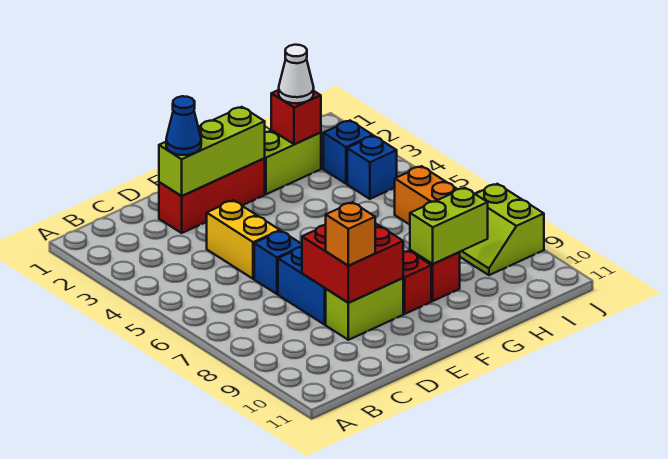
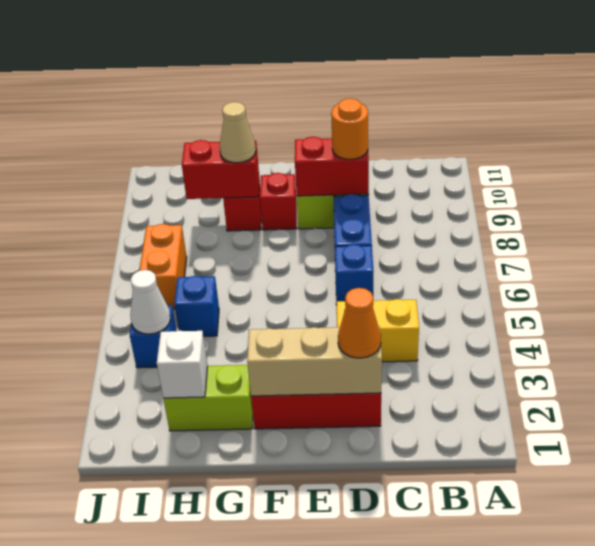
lime brick D2:F2 level 2 -> tan brick D2:F2 level 2
blue cone D2 level 3 -> orange cone D2 level 3
yellow brick D4:D5 level 1 -> yellow brick C4:D4 level 1
red brick D8:E9 level 2 -> red brick D9:E9 level 2
orange brick D9 level 3 -> orange round brick D9 level 3
lime brick G9:H9 level 2 -> red brick G9:H9 level 2
none -> tan cone G9 level 3
red brick H2 level 2 -> white brick H2 level 2
white cone H2 level 3 -> white cone I4 level 2
blue brick I3 level 1 -> blue brick H5 level 1
lime slope I8:J9 level 1 top J -> none

